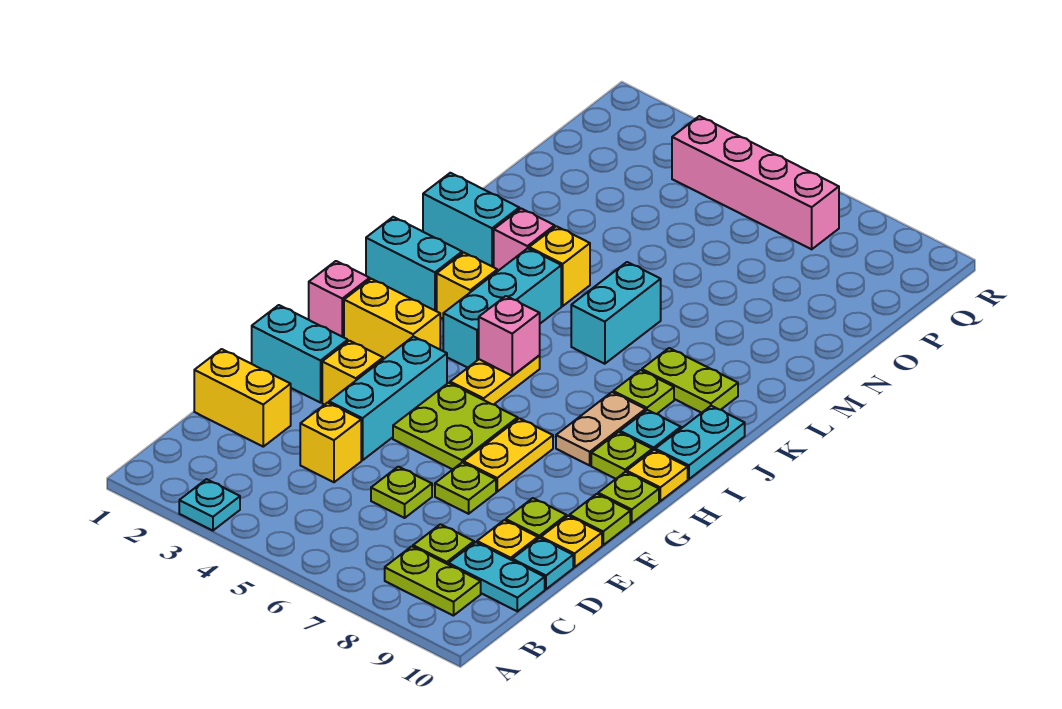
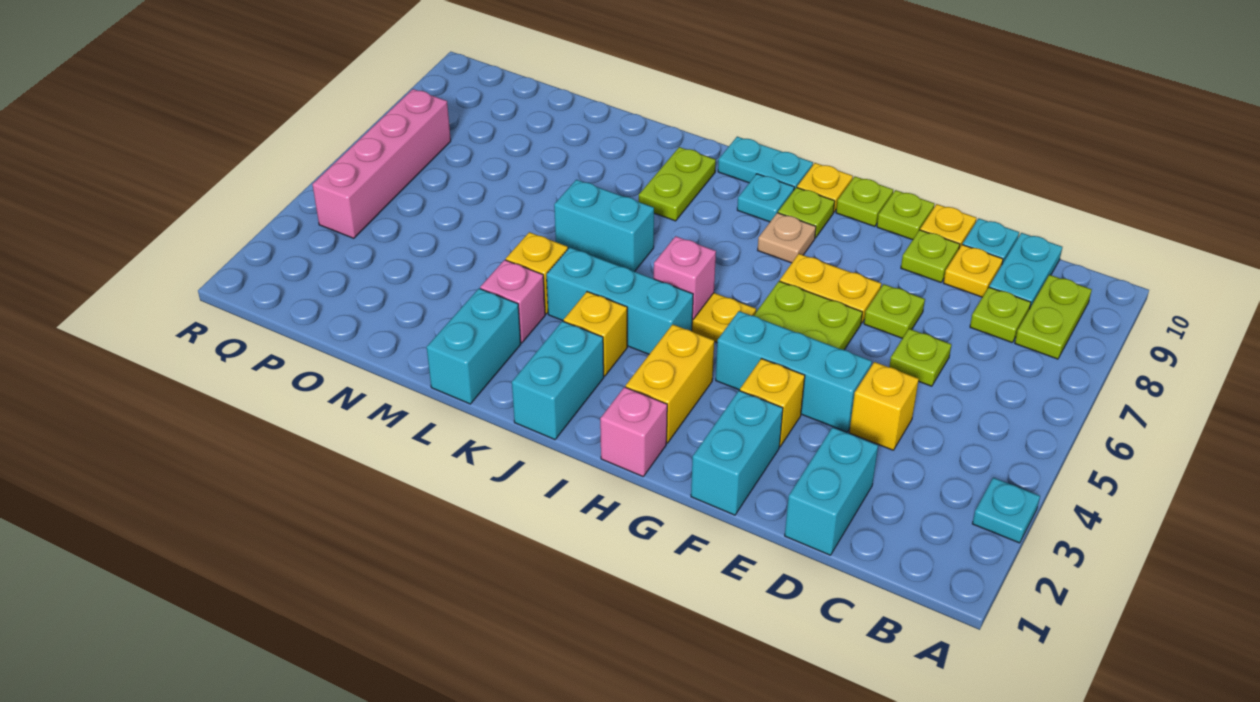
yellow brick D1:D2 level 1 -> cyan brick D1:D2 level 1
tan plate H8:I8 level 1 -> tan plate H8 level 1
lime plate J8 level 1 -> none

